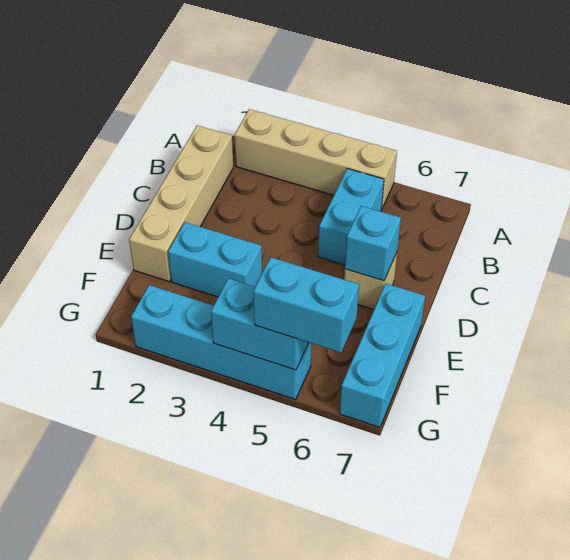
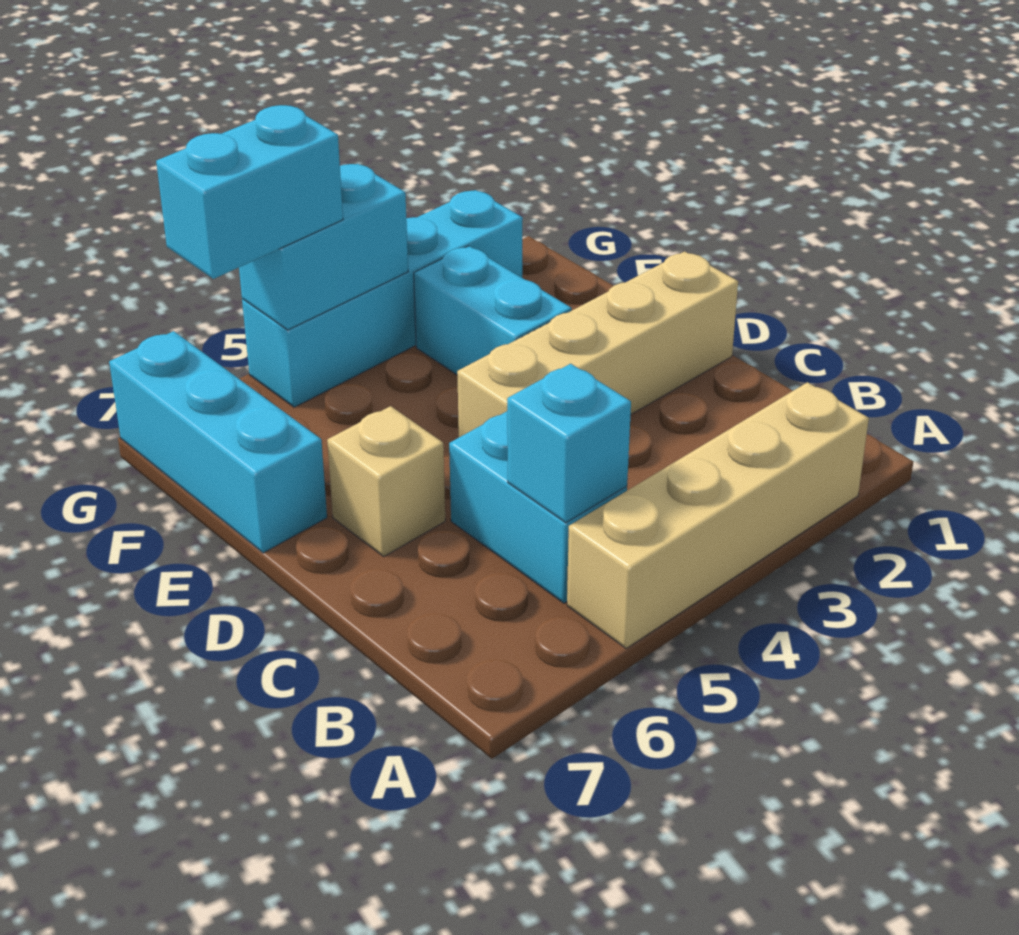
tan brick B1:E1 level 1 -> tan brick D1:D4 level 1
cyan brick D6 level 2 -> cyan brick B5 level 2
cyan brick E2:E3 level 1 -> cyan brick E3:F3 level 1

